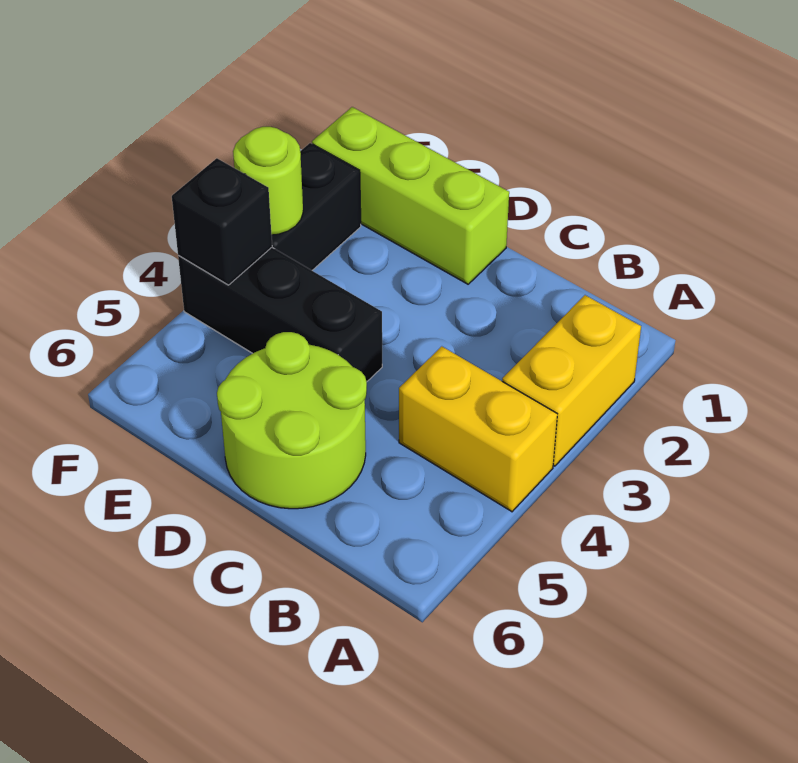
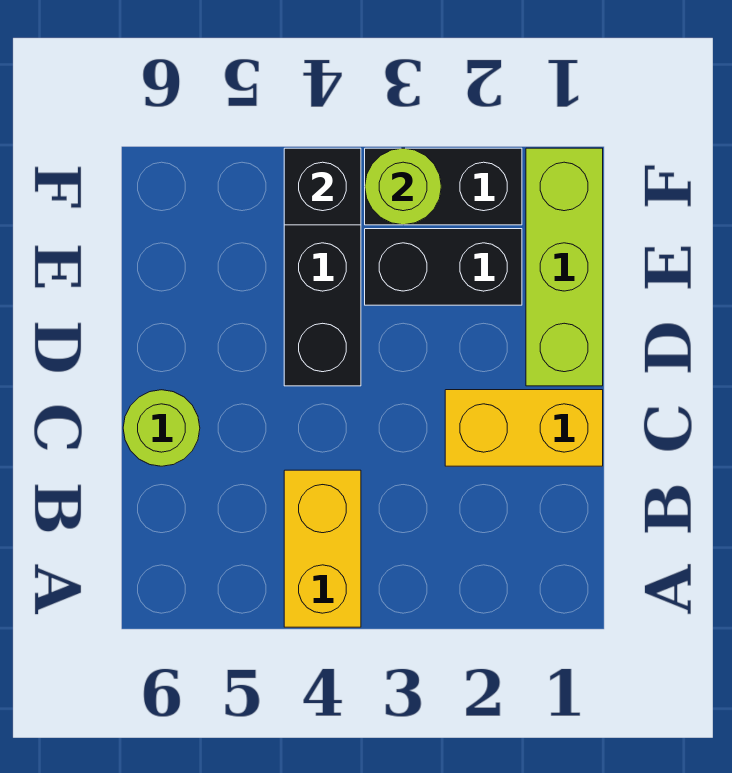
yellow brick A2:A3 level 1 -> yellow brick C1:C2 level 1
lime round brick C5:D6 level 1 -> lime round brick C6 level 1
none -> black brick E2:E3 level 1

